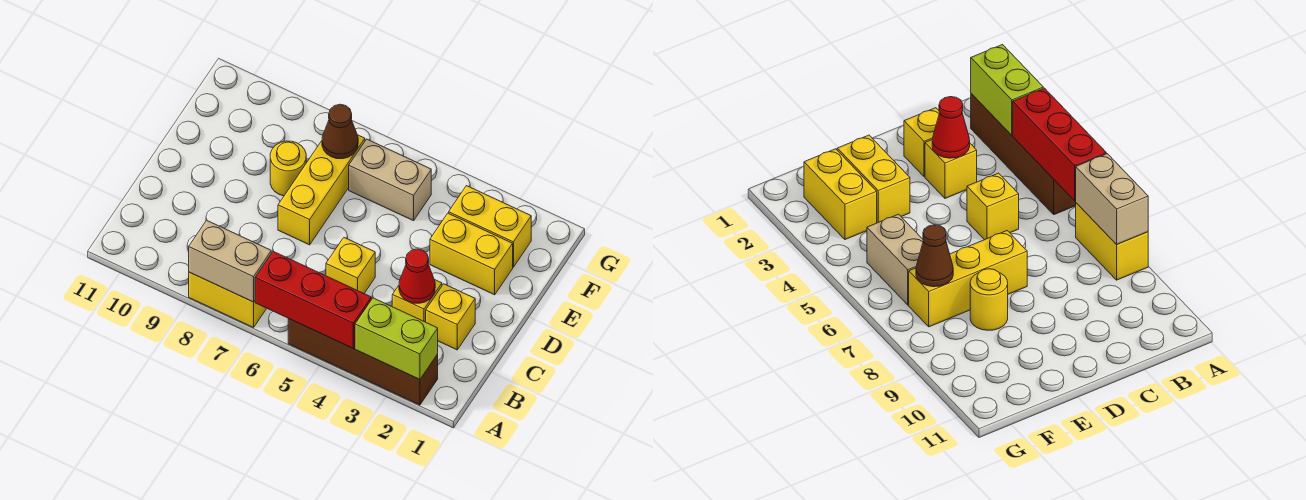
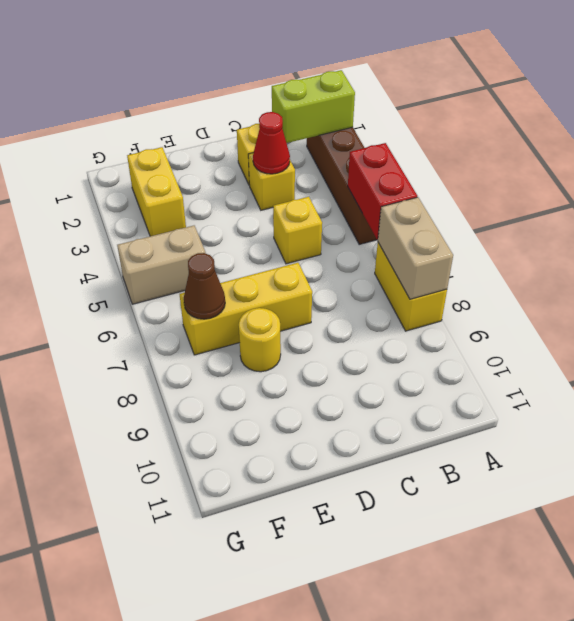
lime brick A2:A3 level 2 -> lime brick A2:B2 level 2
red brick A4:A6 level 2 -> red brick A5:A6 level 2
yellow brick E2:E3 level 1 -> none
tan brick F5:F6 level 1 -> tan brick F5:G5 level 1

